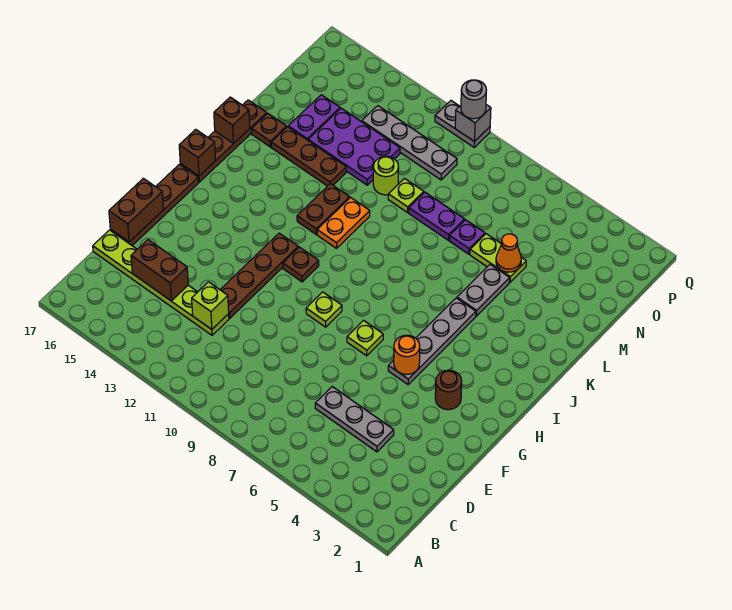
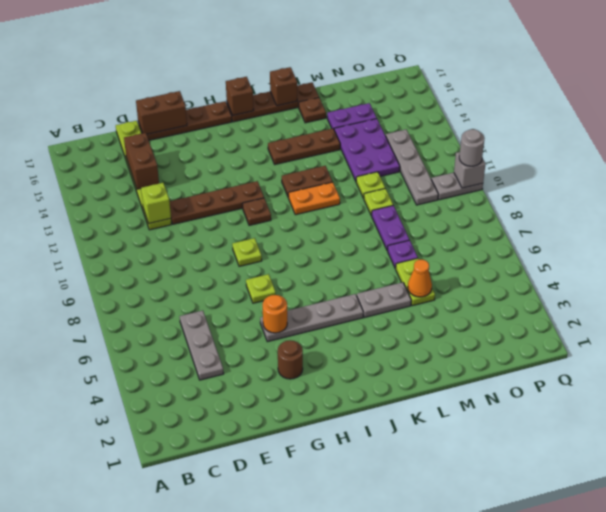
brown plate L13:L15 level 1 -> brown plate J14:L14 level 1
lime round brick M11 level 1 -> lime plate M11 level 1
grey plate Q10:Q11 level 1 -> grey plate P10:Q10 level 1

